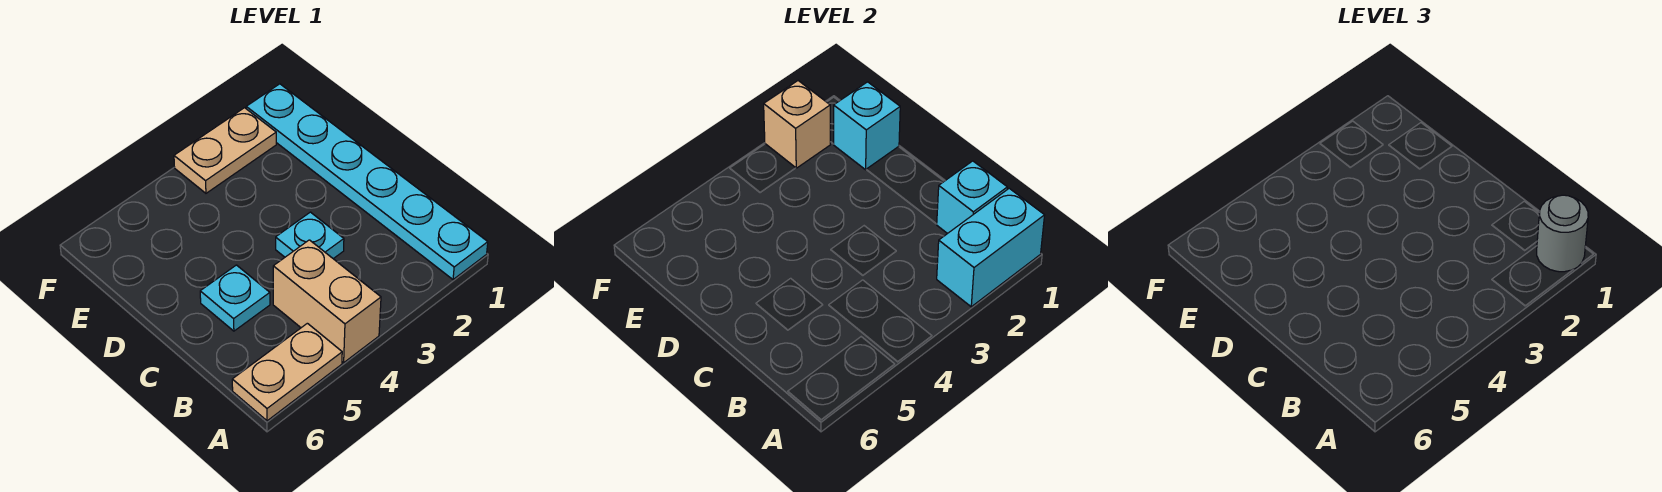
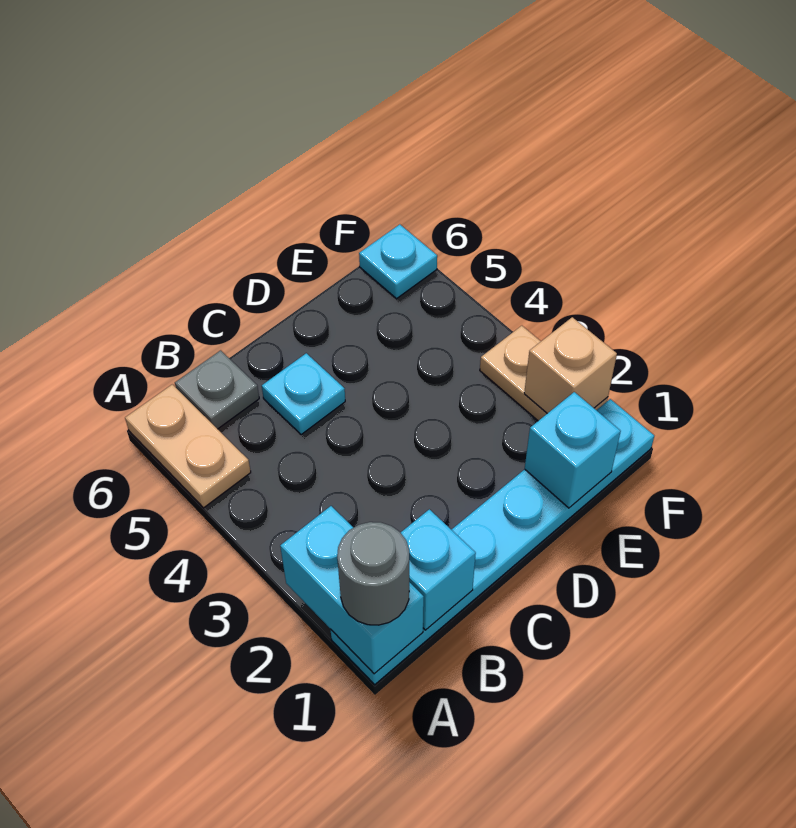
tan brick A4:B4 level 1 -> none
none -> grey plate B6 level 1
cyan plate C3 level 1 -> cyan plate F6 level 1

